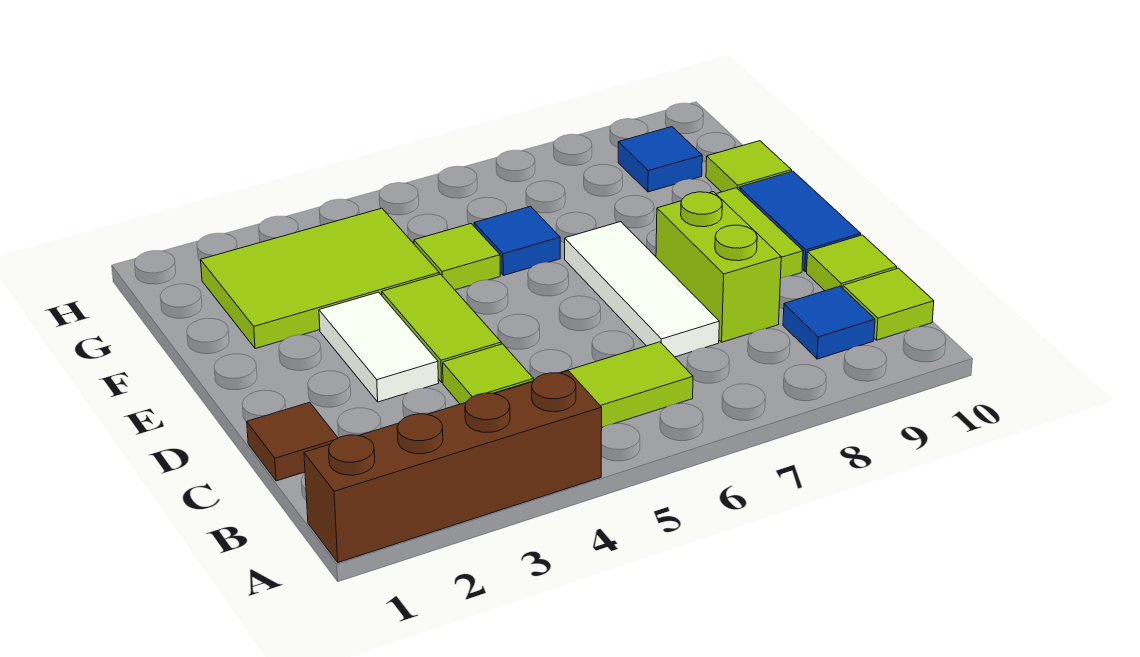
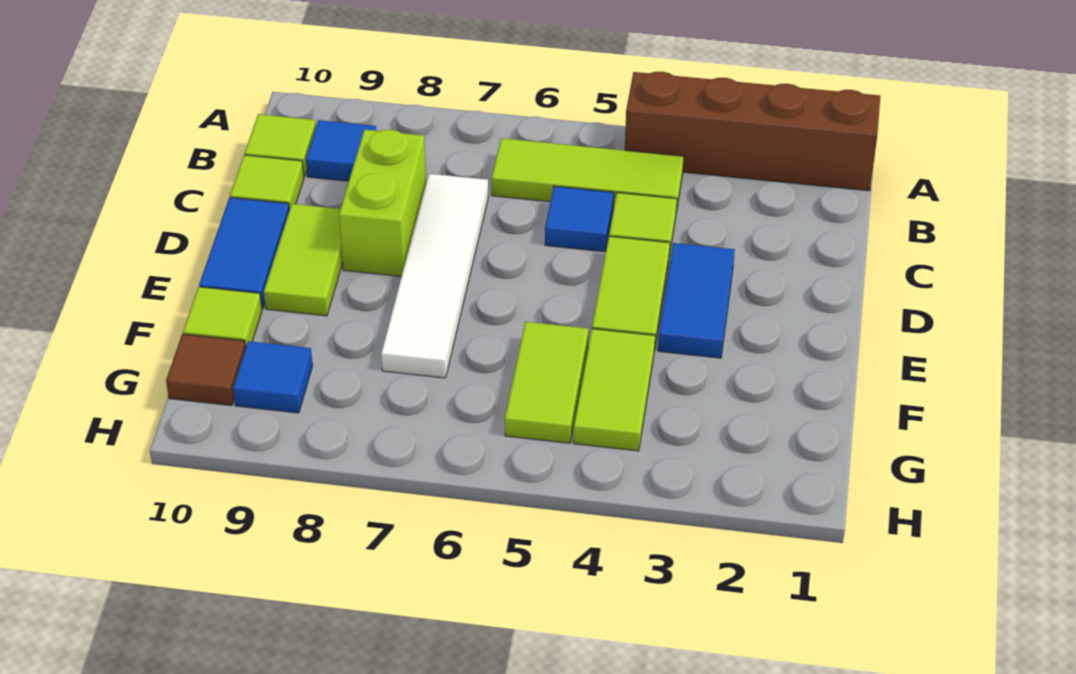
brown tile C1 level 1 -> brown tile G10 level 1
white tile C7:E7 level 1 -> white tile C7:F7 level 1
white tile D3:E3 level 1 -> blue tile D3:E3 level 1
lime tile F2:G4 level 1 -> lime tile F4:G4 level 1
lime tile F5 level 1 -> lime tile F5:G5 level 1
blue tile F6 level 1 -> blue tile C5 level 1

